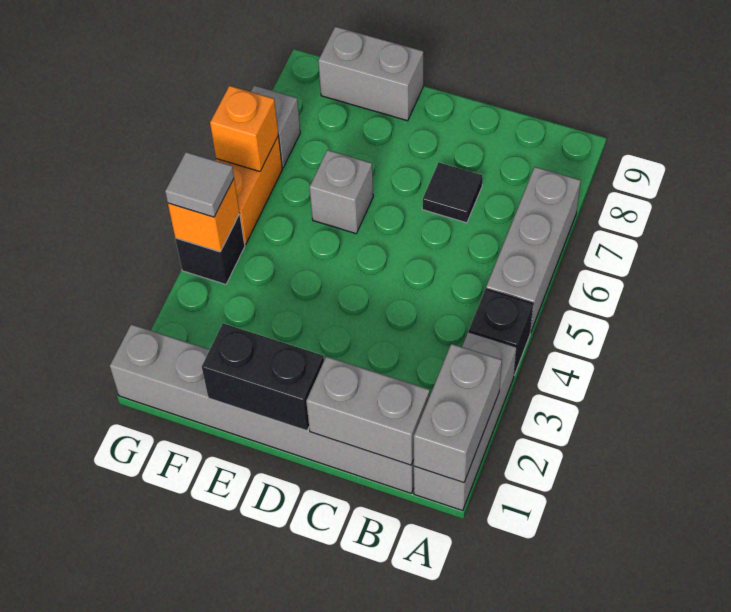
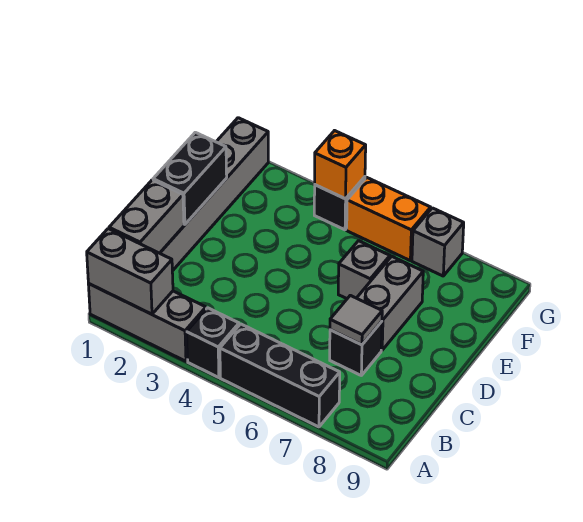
grey brick A5:A7 level 1 -> black brick A5:A7 level 1
black tile C7 level 1 -> black brick C7 level 1
grey brick E9:F9 level 1 -> grey brick D7:E7 level 1
grey tile G4 level 3 -> grey tile C7 level 2
orange brick G6 level 2 -> none

